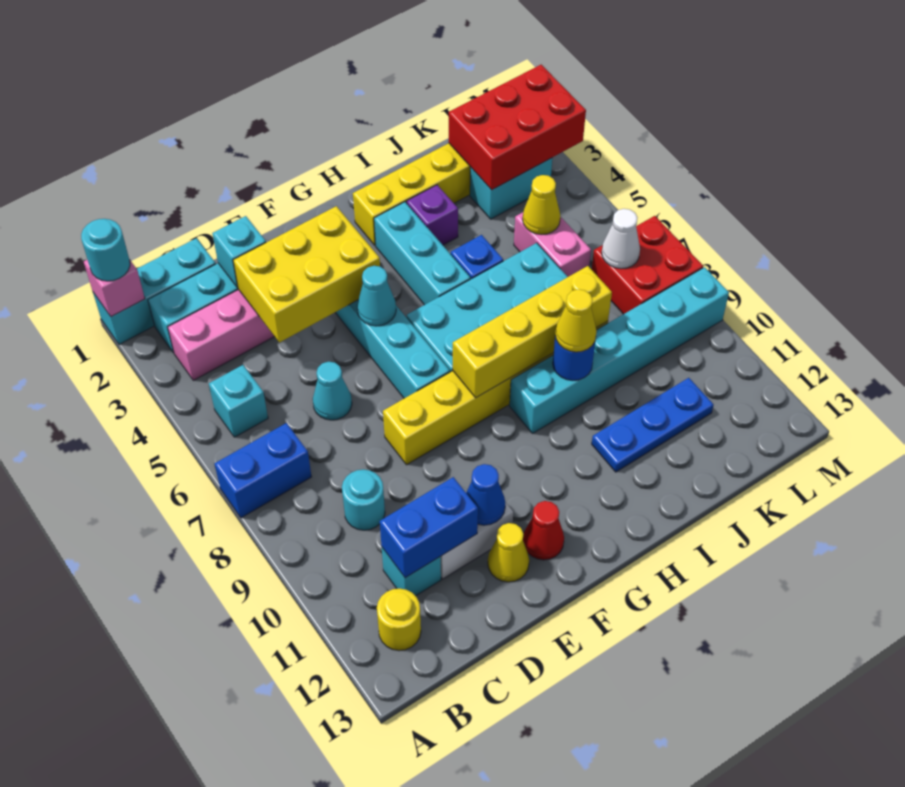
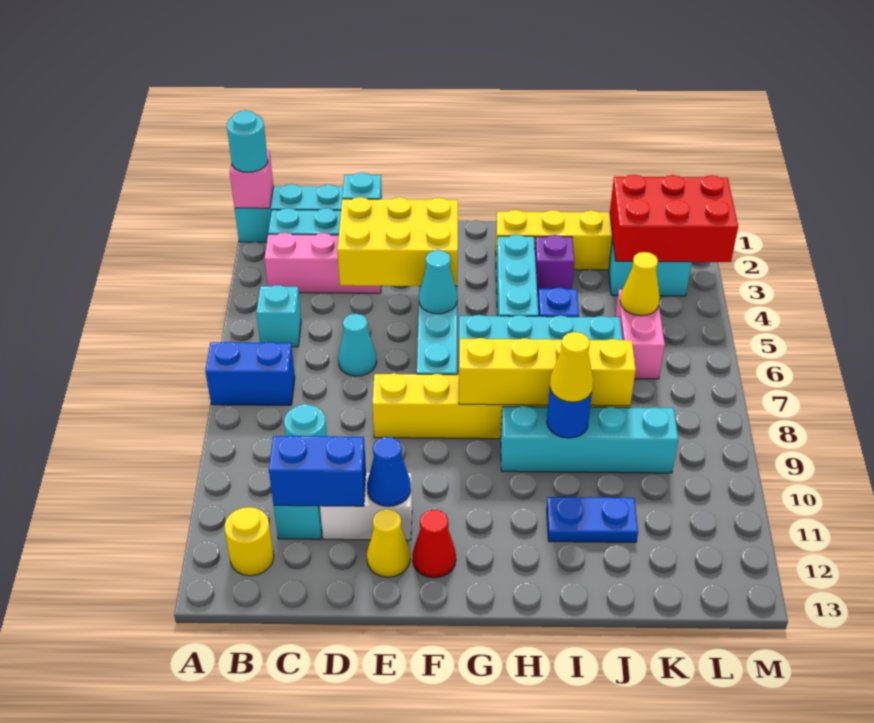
cyan brick H9:M9 level 1 -> cyan brick H9:K9 level 1
blue plate I11:K11 level 1 -> blue plate I11:J11 level 1
red brick L7:M8 level 1 -> none
white cone L7 level 2 -> none

